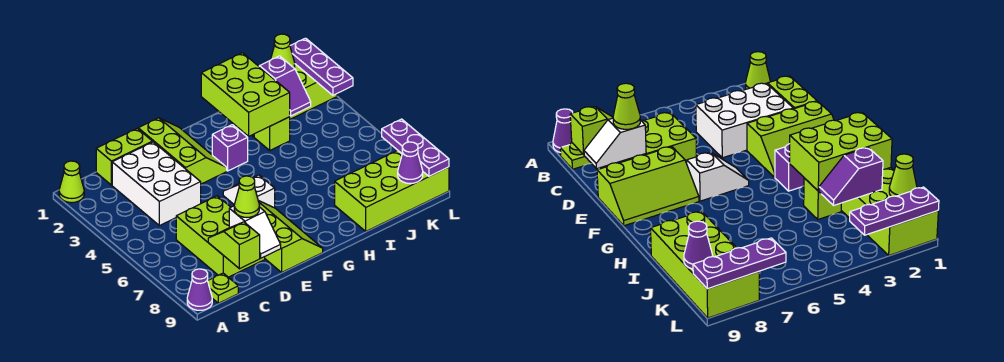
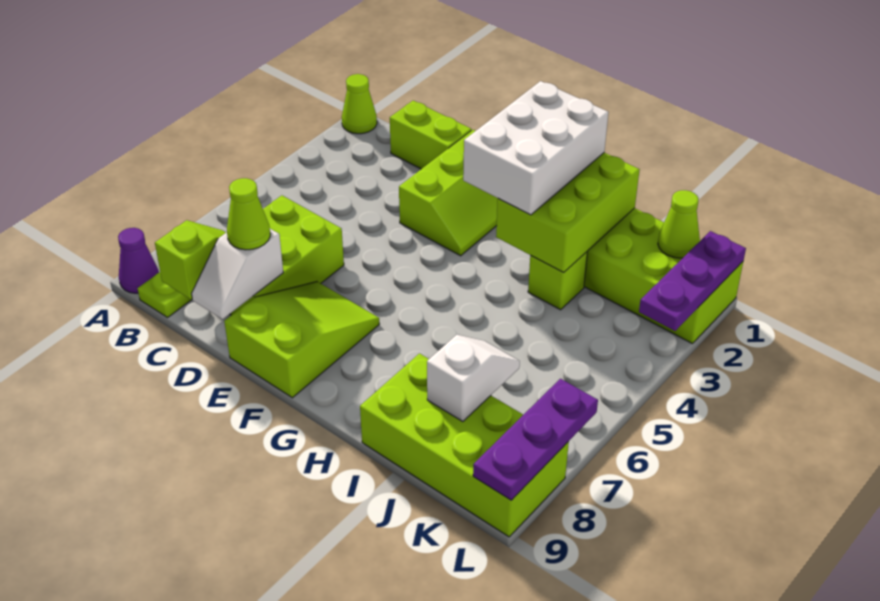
white brick C2:D4 level 1 -> white brick G1:H3 level 3
lime slope E7:F9 level 1 top E -> lime slope E7:F9 level 1 top 9
white slope F5:F6 level 1 top 6 -> white slope J7:J8 level 2 top 8
purple brick G3 level 1 -> none
purple slope J2:J3 level 2 top 2 -> none
purple cone K9 level 2 -> none

